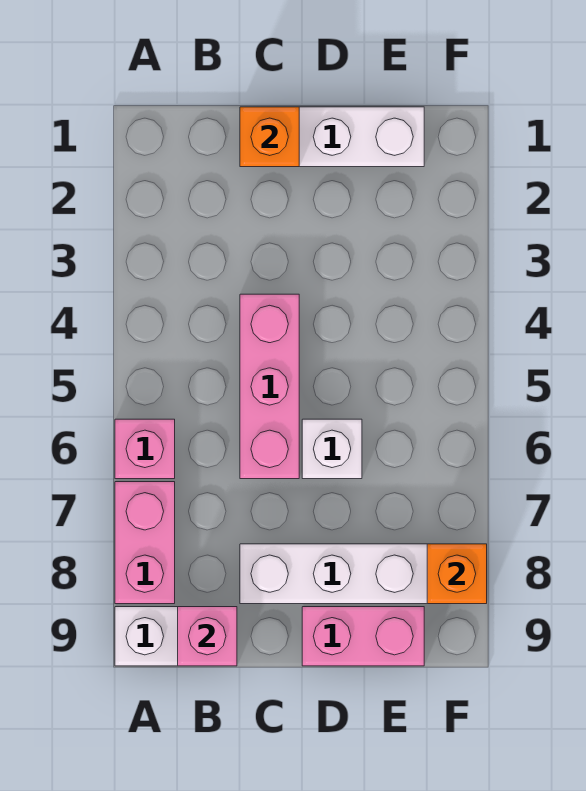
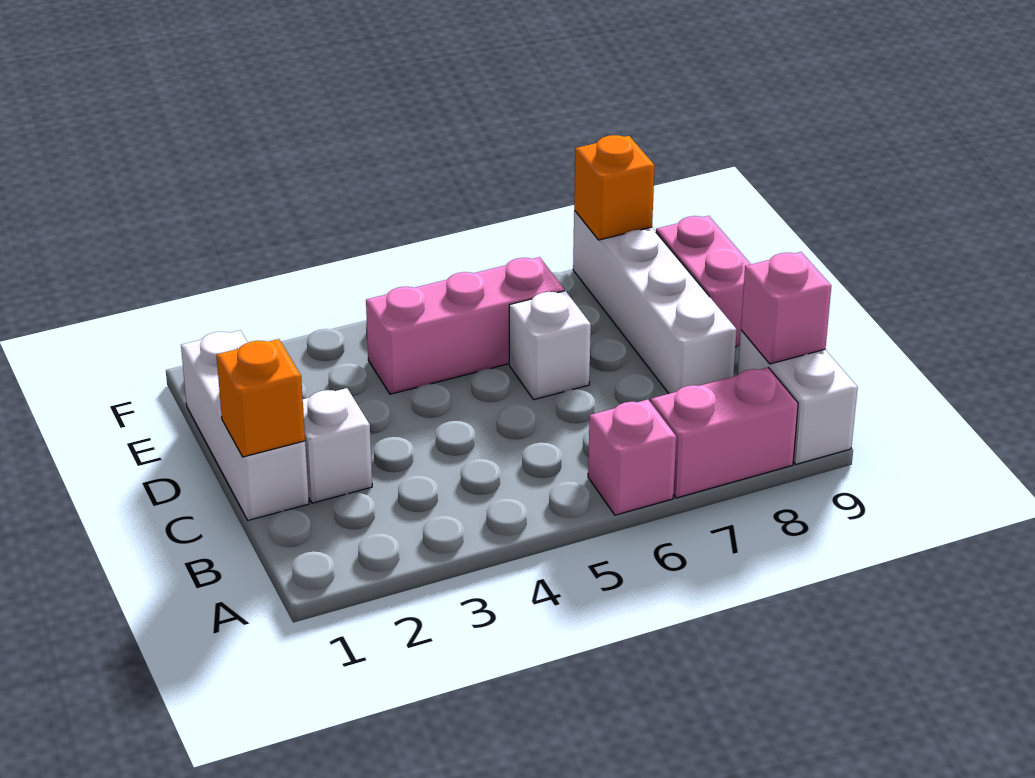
none -> white brick C2 level 1
pink brick C4:C6 level 1 -> pink brick E4:E6 level 1

